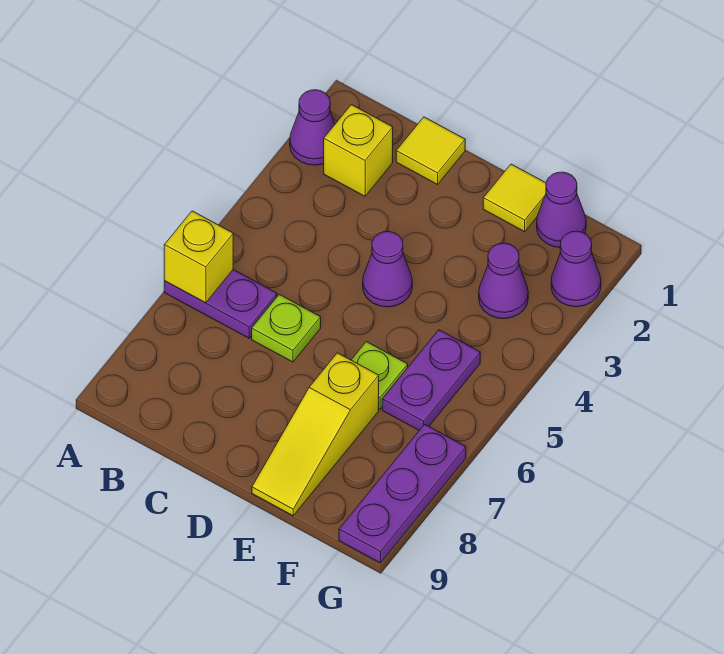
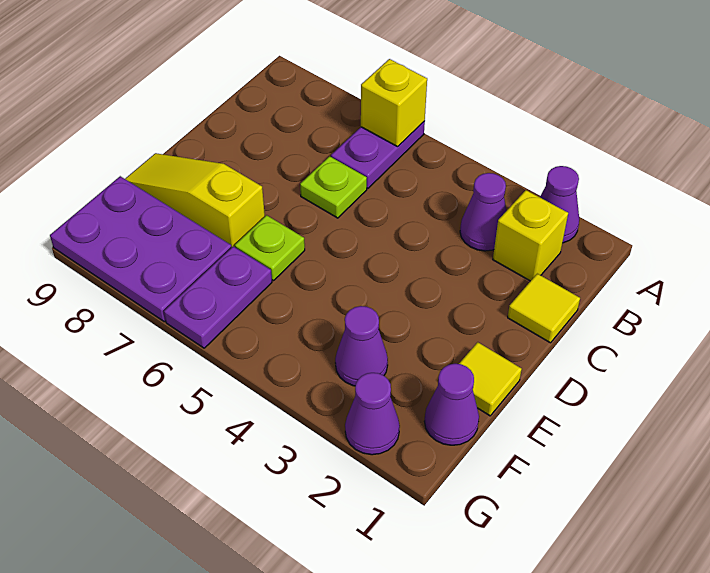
purple cone D4 level 1 -> purple cone B3 level 1
purple plate F5:F6 level 1 -> purple plate F6:G6 level 1
purple plate G7:G9 level 1 -> purple plate F7:G9 level 1

